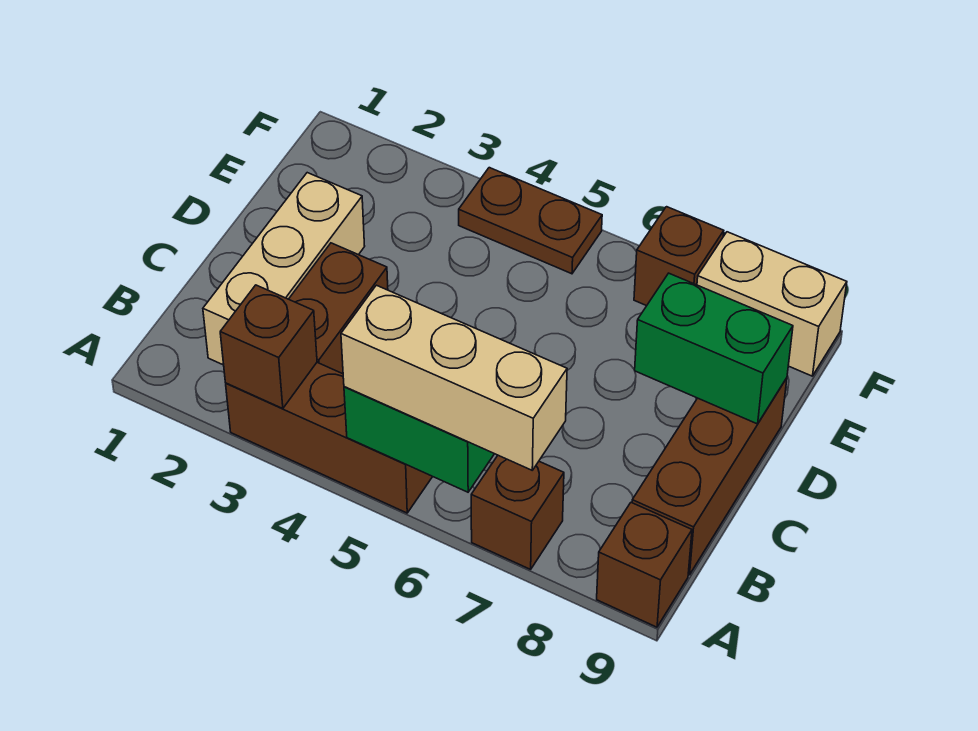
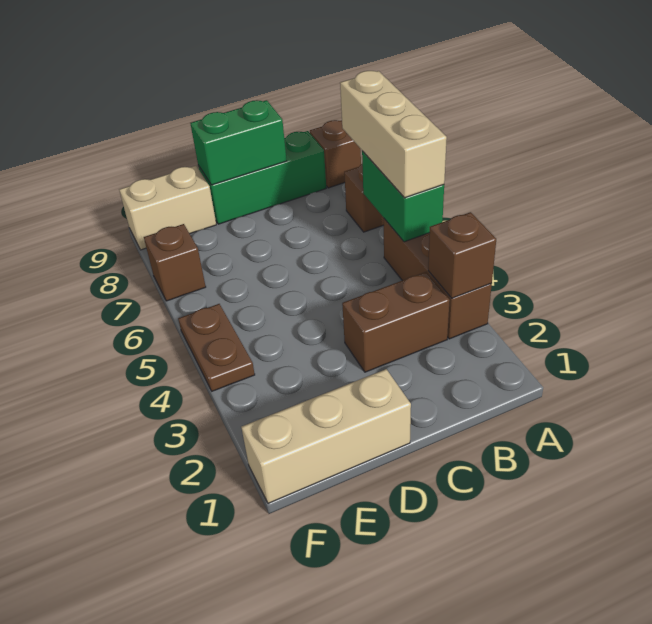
tan brick B2:D2 level 1 -> tan brick D1:F1 level 1
brown brick B9:D9 level 1 -> green brick B9:D9 level 1
green brick D8:D9 level 2 -> green brick C9:D9 level 2
tan brick F8:F9 level 1 -> tan brick E9:F9 level 1

